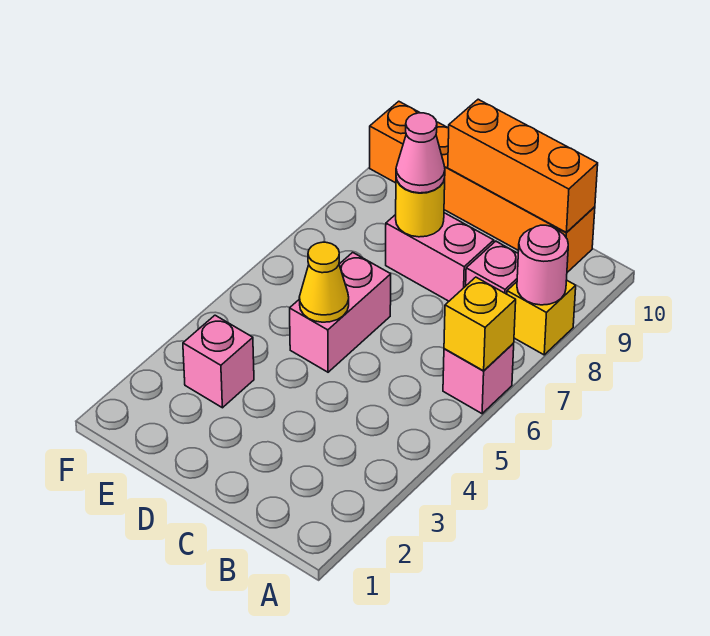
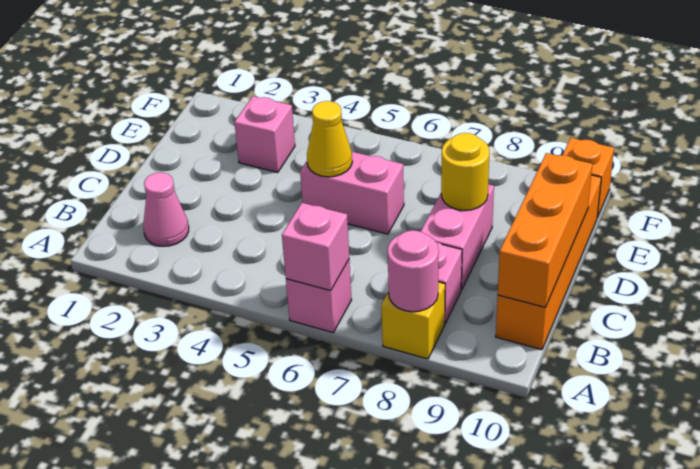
yellow brick A6 level 2 -> pink brick A6 level 2
pink cone D8 level 3 -> pink cone B2 level 1

